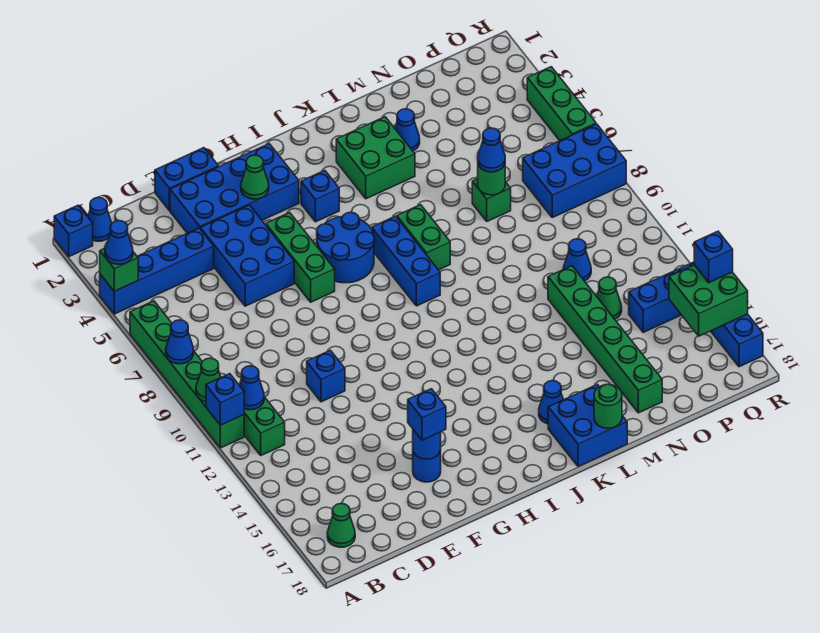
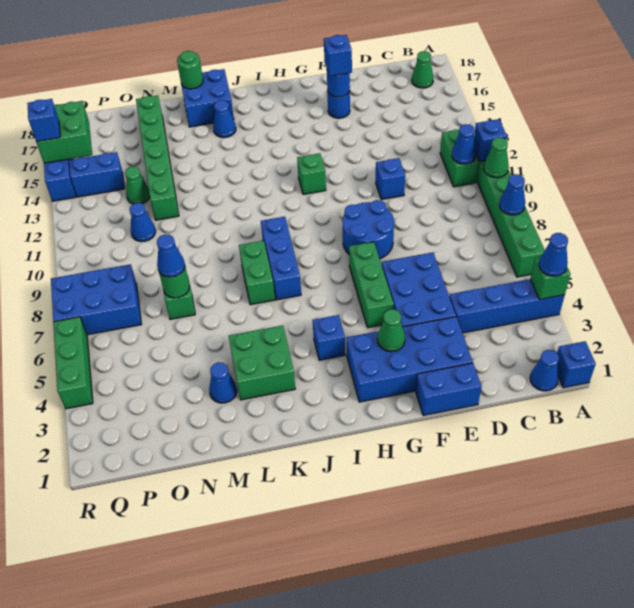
blue round brick H6:I7 level 1 -> blue round brick F8:G9 level 1
none -> green brick H12 level 1

